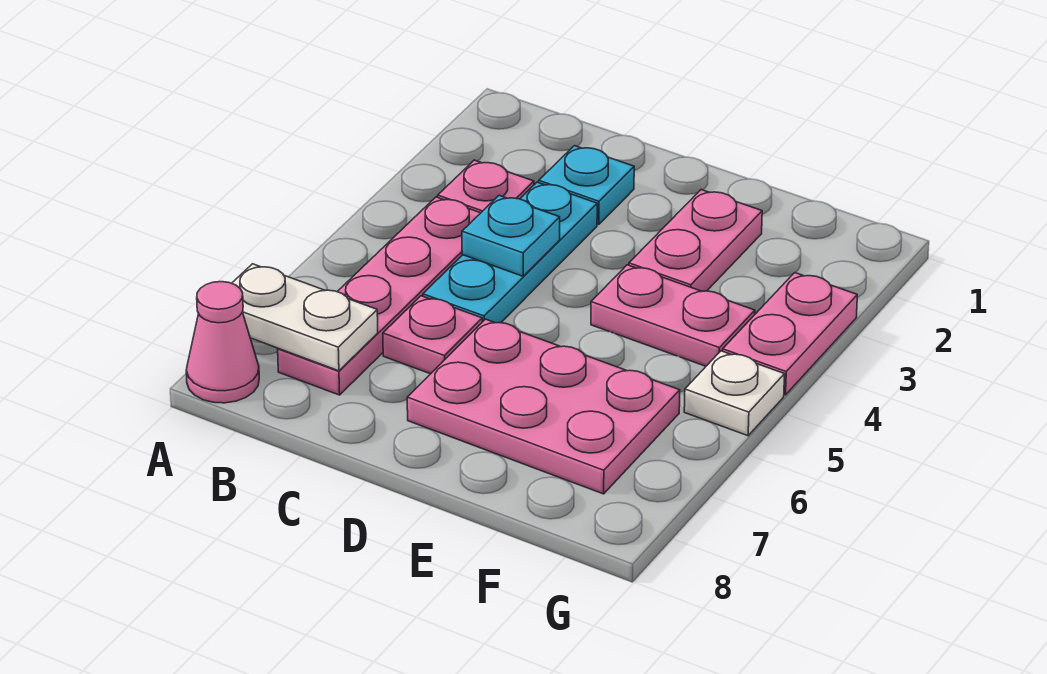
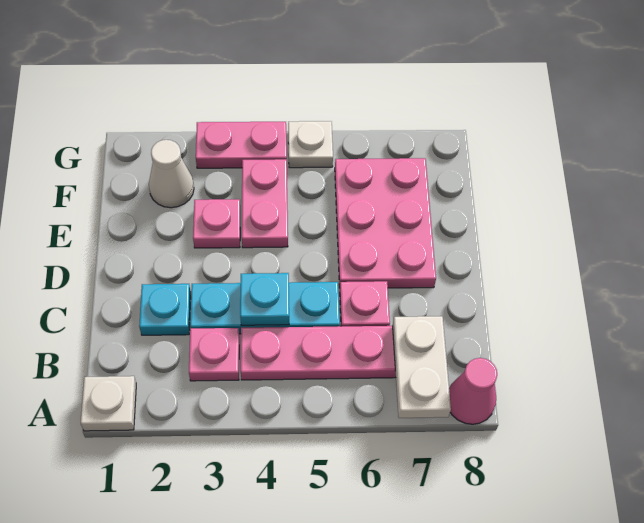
none -> white plate A1 level 1
pink plate E2:E3 level 1 -> pink plate E3 level 1
none -> white cone F2 level 1

